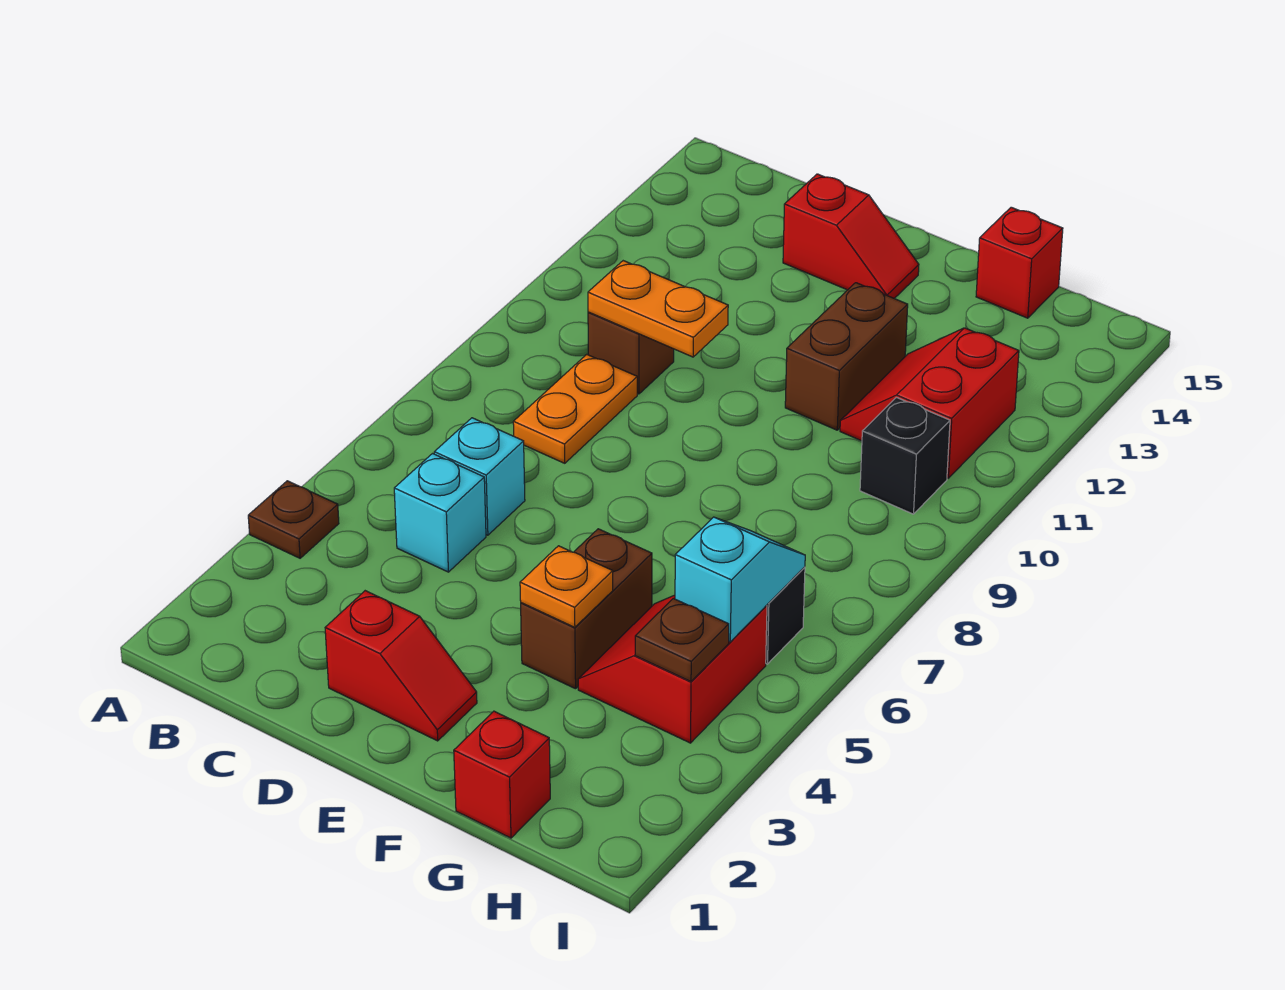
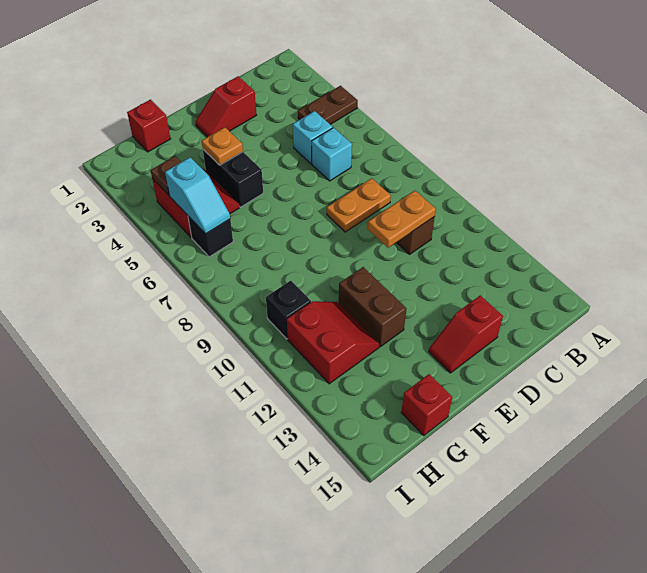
brown plate A4 level 1 -> brown plate A4:B4 level 1
orange plate C8:C9 level 1 -> orange plate C8:D8 level 1
brown brick F4:F5 level 1 -> black brick F4:F5 level 1

